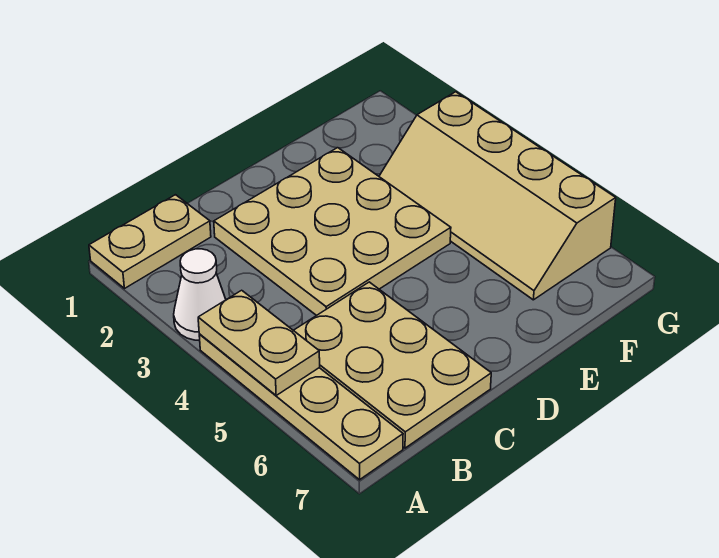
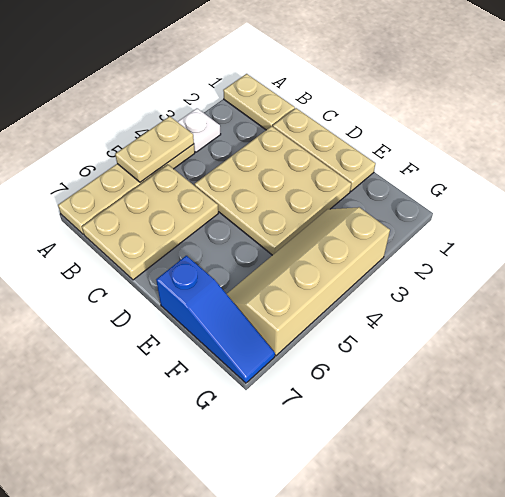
white cone A3 level 1 -> white plate A3 level 1
none -> tan plate C1:E1 level 1
none -> blue slope E7:G7 level 1 top E

